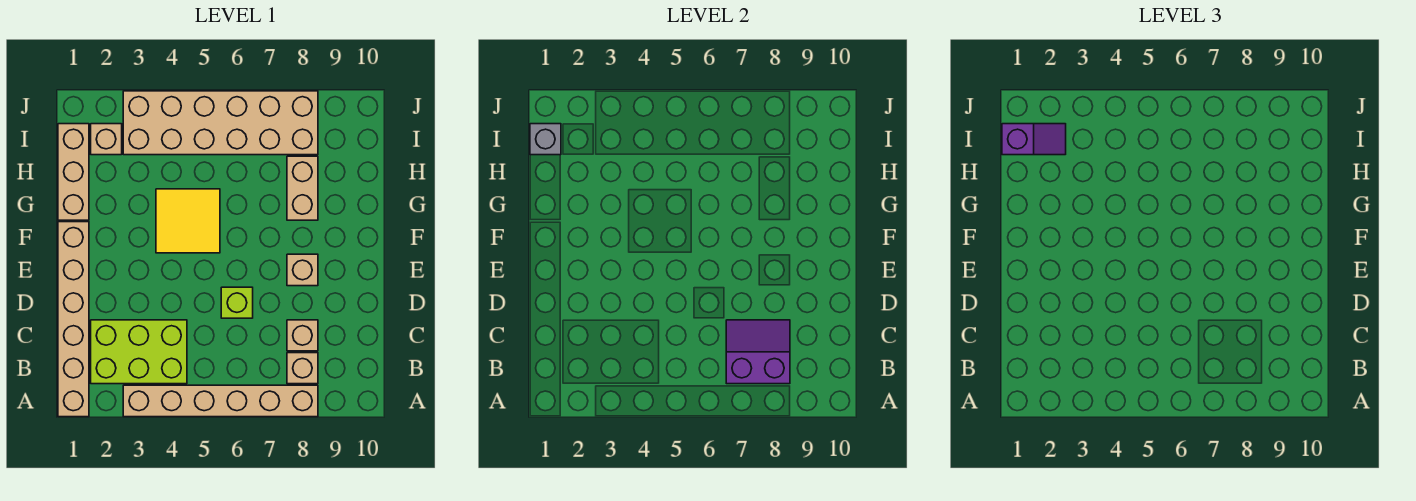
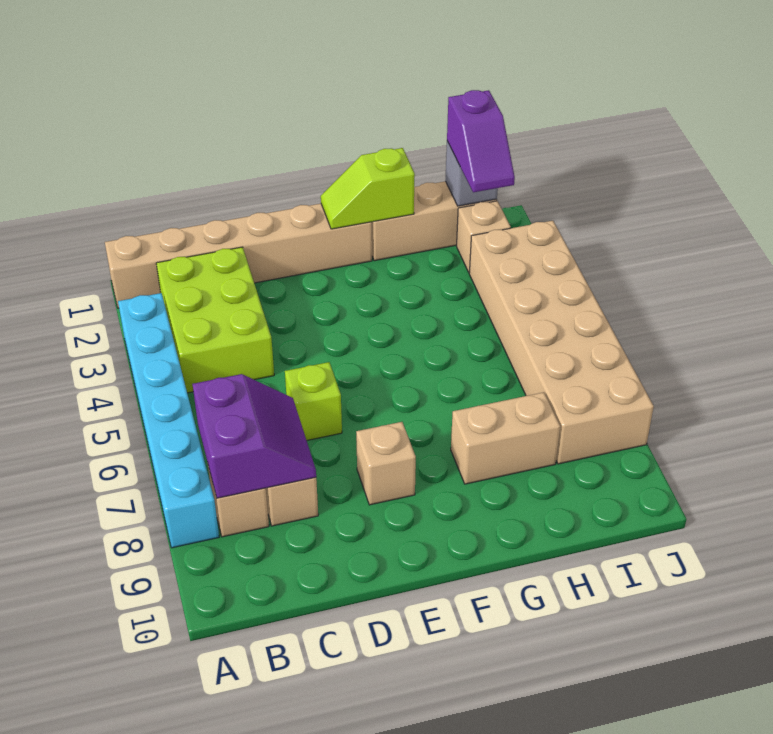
tan brick A3:A8 level 1 -> cyan brick A3:A8 level 1
none -> lime slope F1:G1 level 2 top G
yellow tile F4:G5 level 1 -> none

